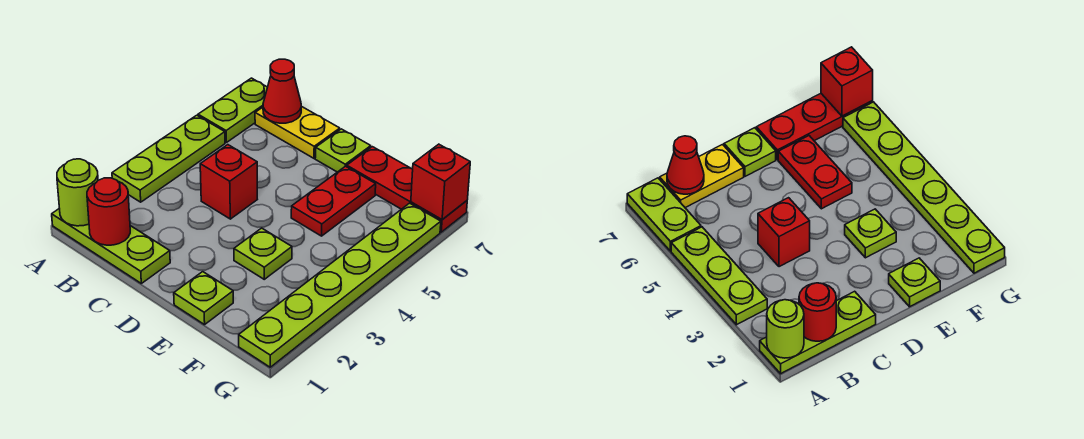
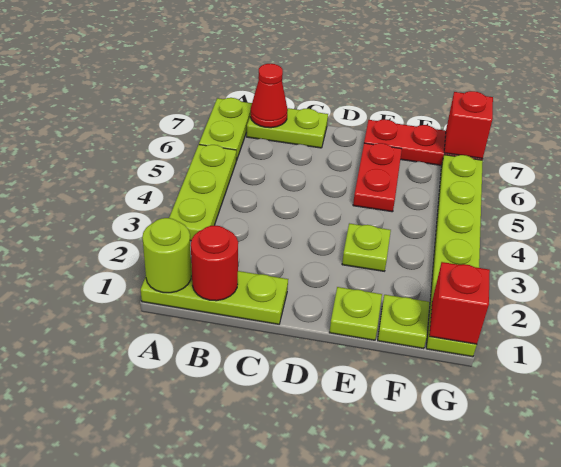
yellow plate B7:C7 level 1 -> lime plate B7:C7 level 1
red brick C4 level 1 -> red brick G1 level 2
lime plate D7 level 1 -> lime plate F1 level 1

